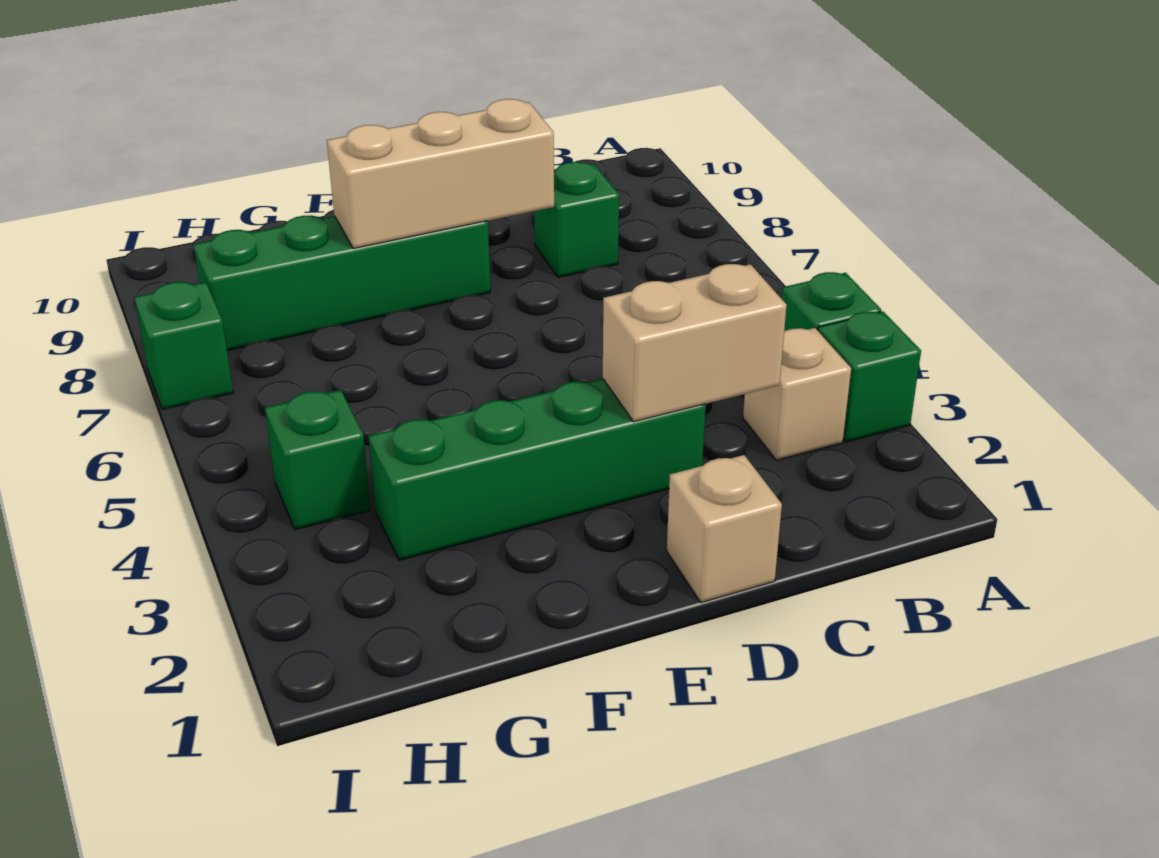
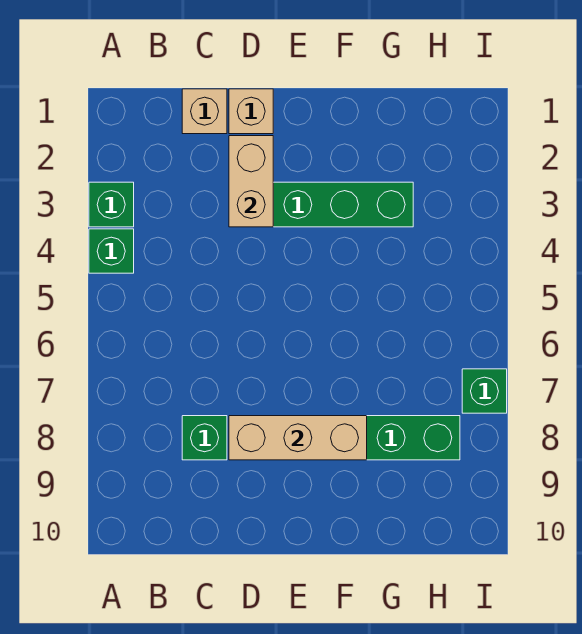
tan brick B3 level 1 -> tan brick C1 level 1
tan brick C3:D3 level 2 -> tan brick D2:D3 level 2
green brick H4 level 1 -> none

